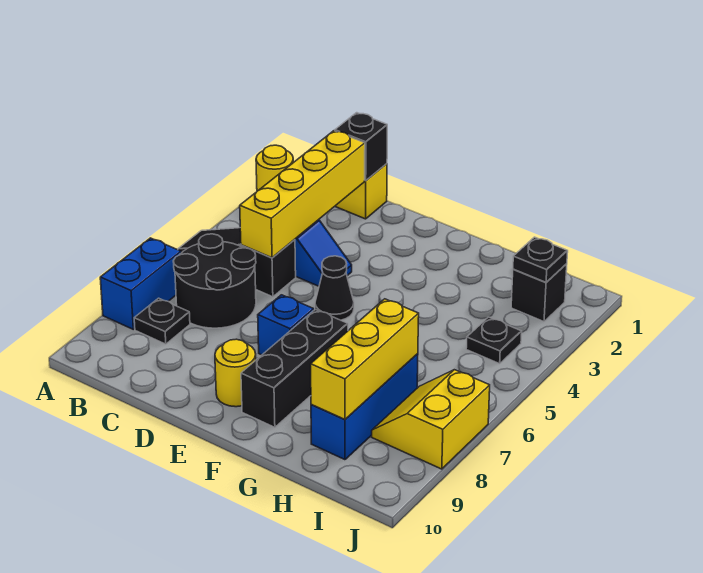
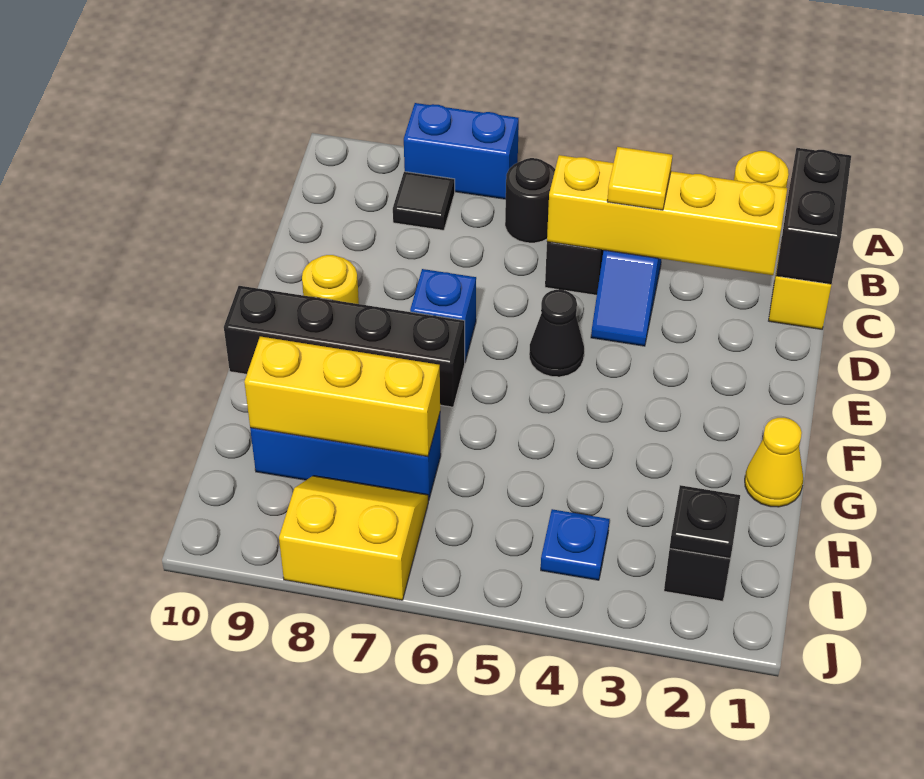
black round brick B6:C7 level 1 -> black round brick B6 level 1
black plate B8 level 1 -> black tile B8 level 1
black brick C1 level 2 -> black brick B1:C1 level 2
none -> yellow tile C4 level 3
black brick F7:F9 level 1 -> black brick F7:F10 level 1
none -> yellow cone G1 level 1
black plate I4 level 1 -> blue plate I4 level 1

